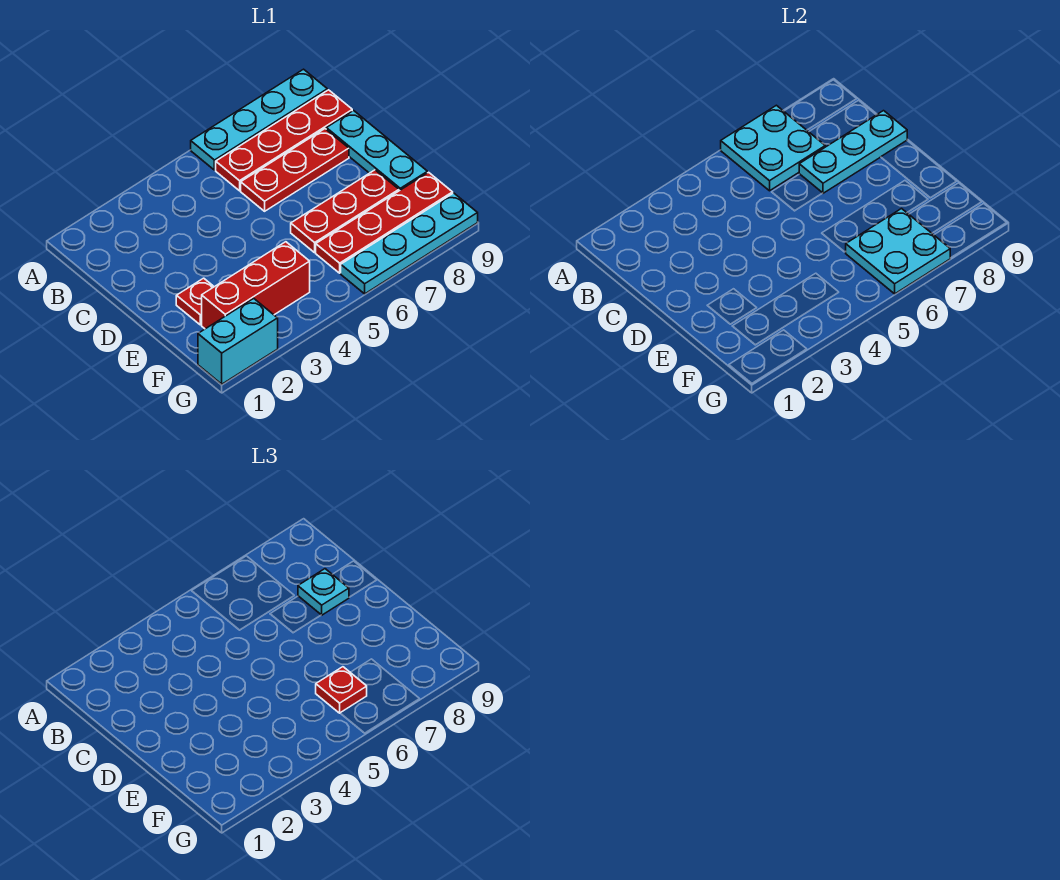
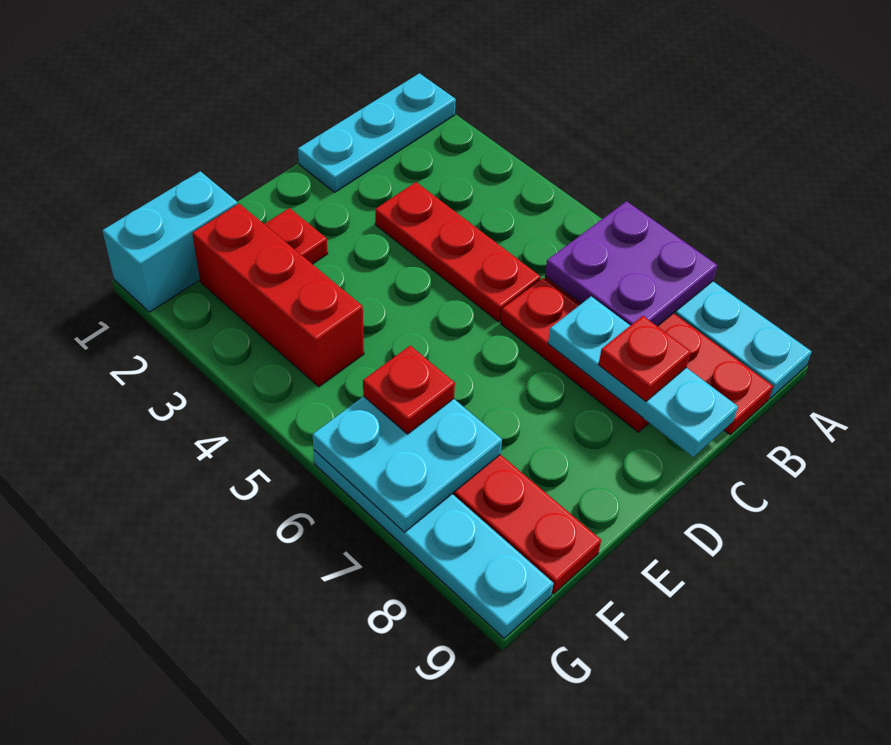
cyan plate A6:B7 level 2 -> purple plate A6:B7 level 2
cyan plate C8 level 3 -> red plate C8 level 3
cyan plate C9:E9 level 1 -> cyan plate A1:C1 level 1
red plate E6:E8 level 1 -> red plate C3:C5 level 1
cyan brick G1:G2 level 1 -> cyan brick F1:G1 level 1

